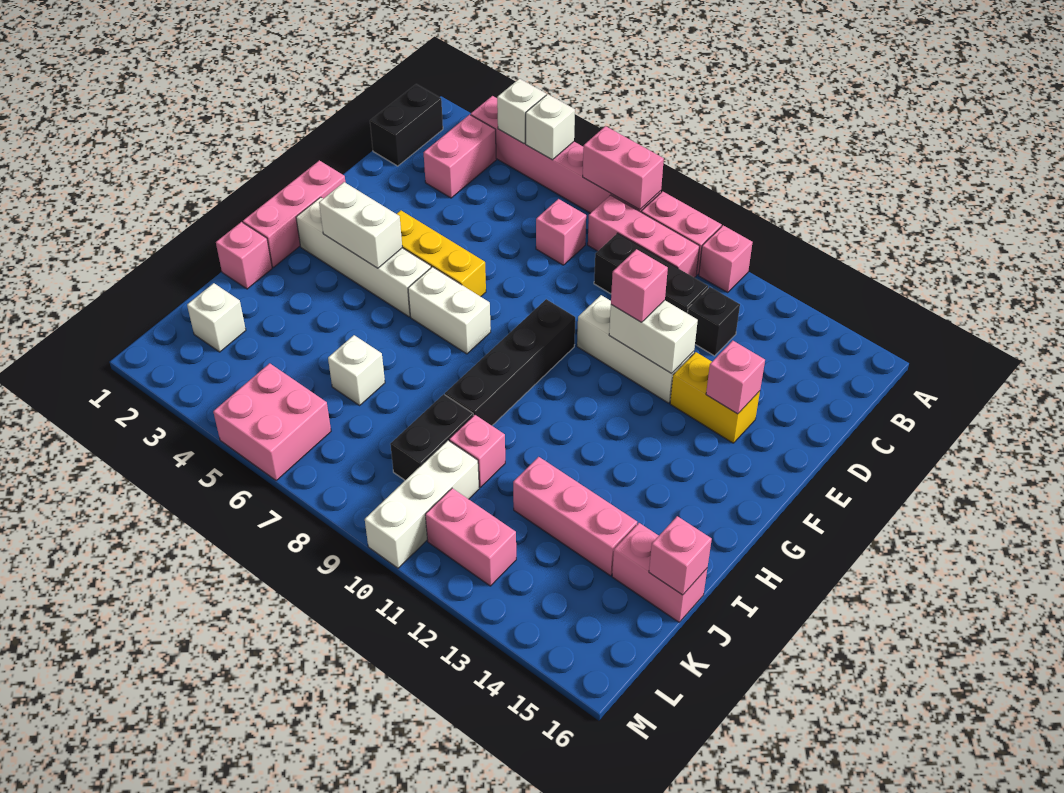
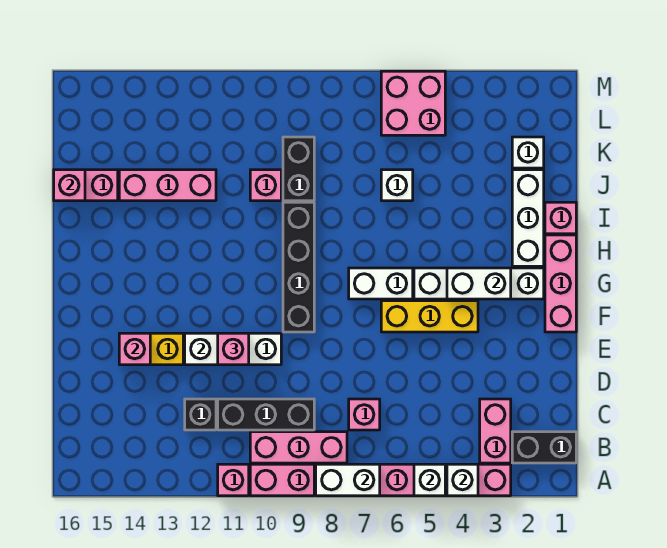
pink brick A7:A8 level 2 -> white brick A7:A8 level 2
black brick B1:C1 level 1 -> black brick B1:B2 level 1
white brick K10:M10 level 1 -> white brick H2:J2 level 1
pink brick L11:L12 level 1 -> none

